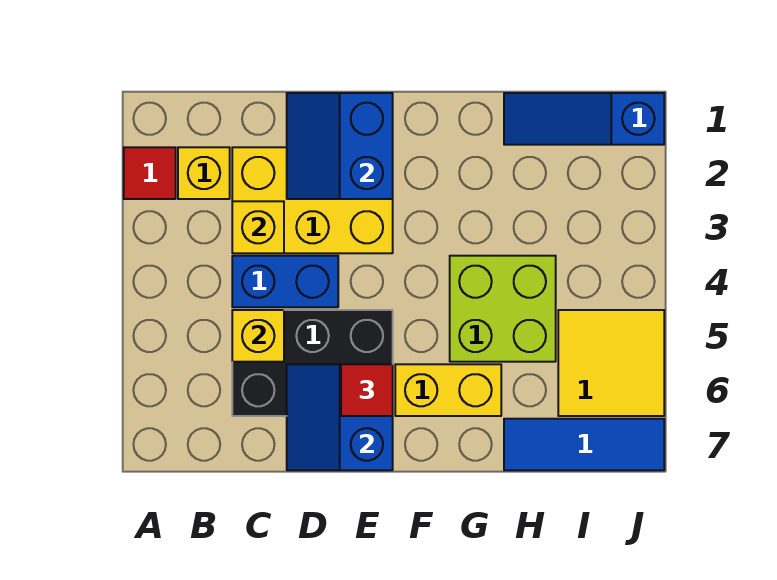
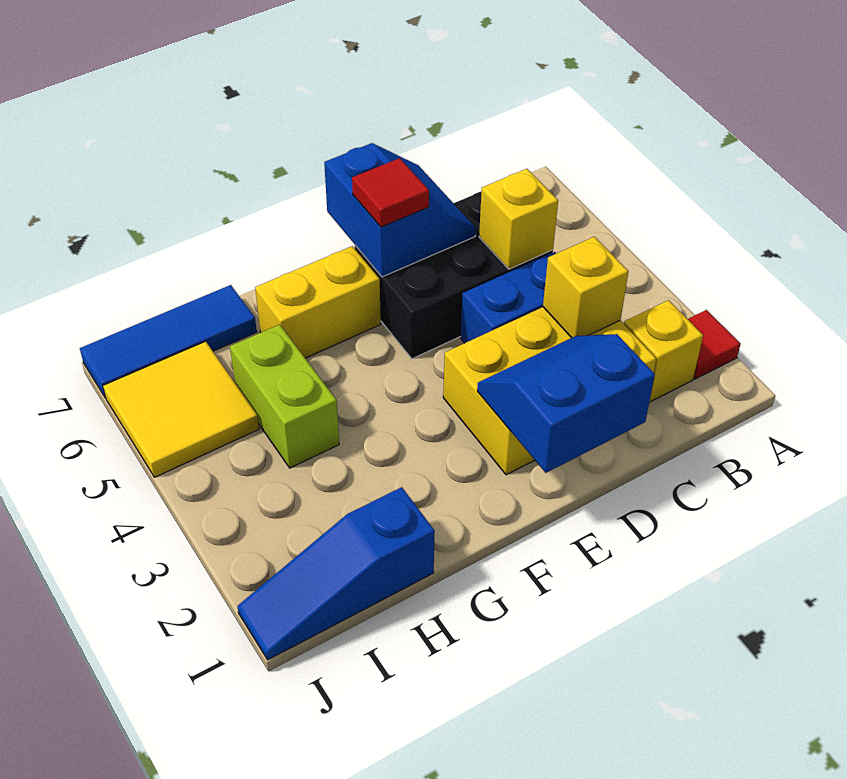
blue slope D1:E2 level 2 top E -> blue slope D1:E2 level 2 top 1
lime brick G4:H5 level 1 -> lime brick H4:H5 level 1
blue slope H1:J1 level 1 top J -> blue slope H1:J1 level 1 top H

